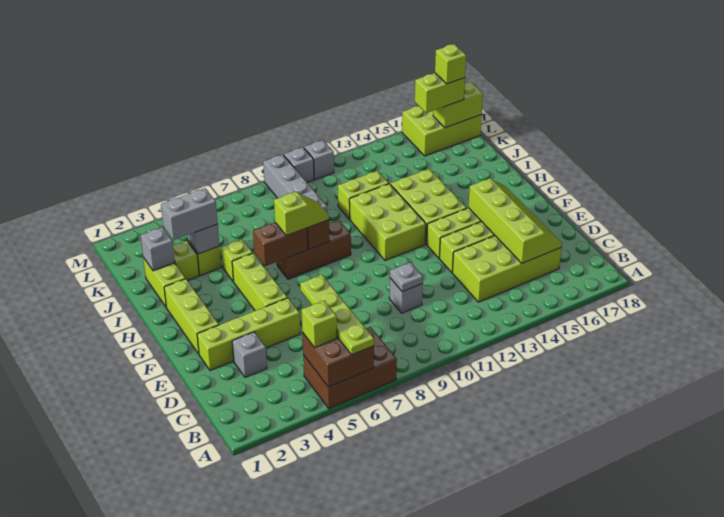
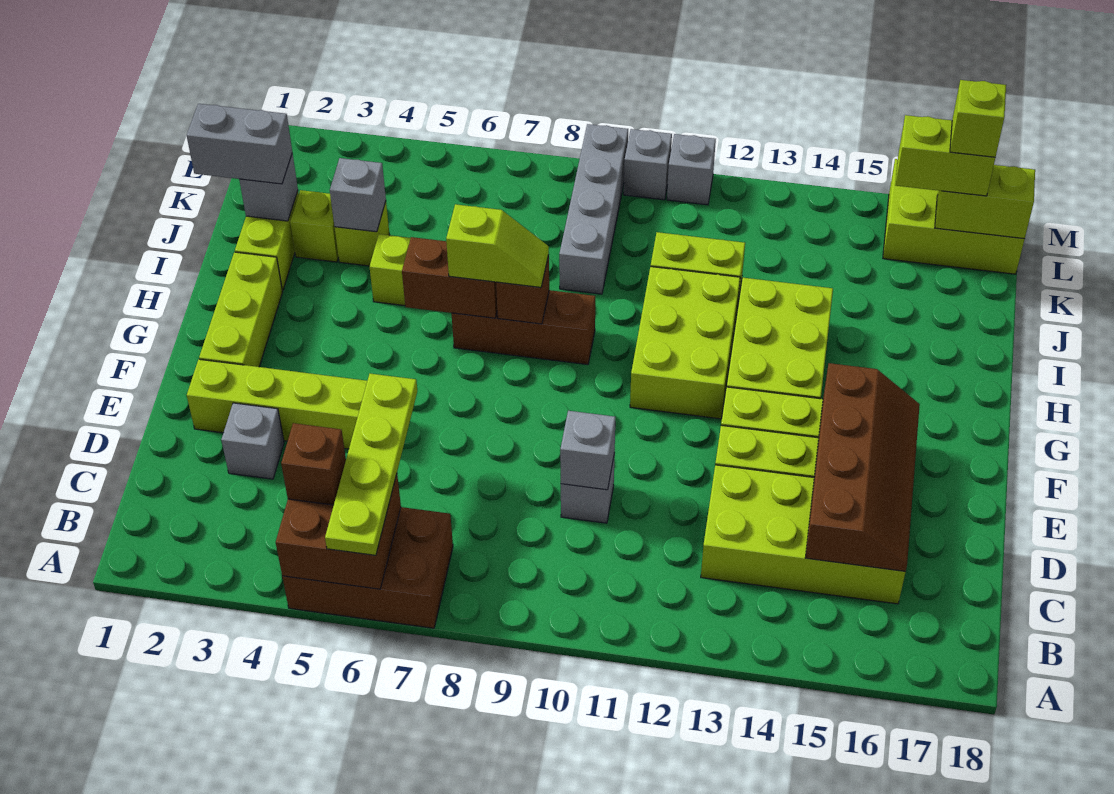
lime brick B5 level 3 -> brown brick B5 level 3
lime slope C15:F16 level 2 top 15 -> brown slope C15:F16 level 2 top 15
grey plate D10 level 2 -> grey brick D10 level 2
lime brick F5:H5 level 1 -> none
grey brick J3:J4 level 3 -> grey brick J1:J2 level 3

